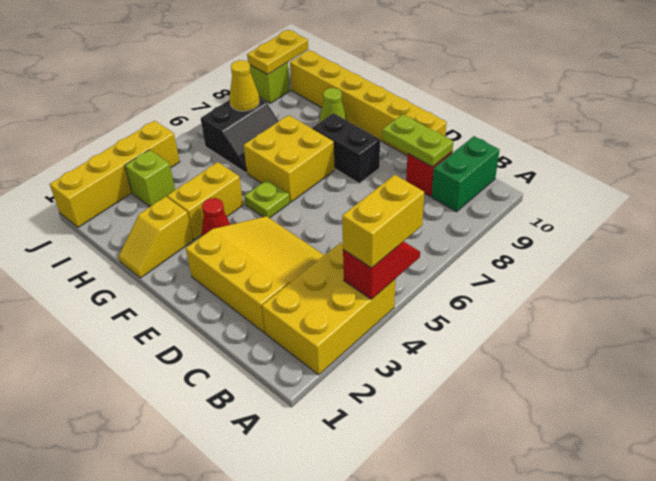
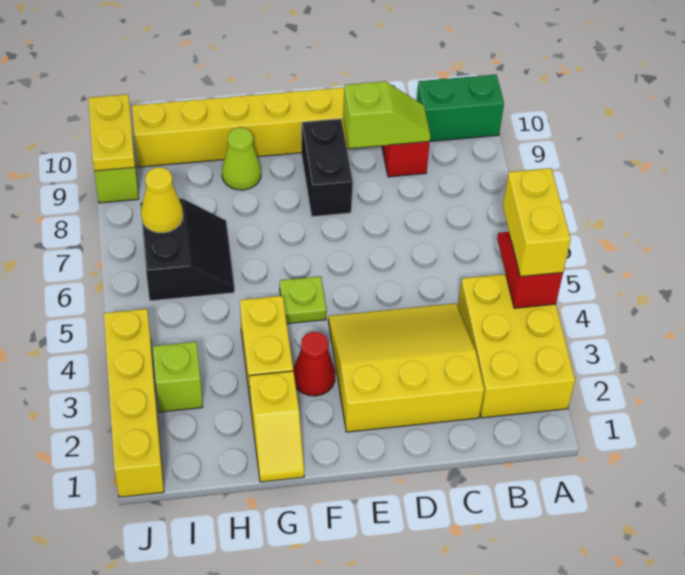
green brick B9:B10 level 1 -> green brick A10:B10 level 1
lime plate C9:D9 level 2 -> lime slope C9:D9 level 2 top D
black brick E8:F8 level 1 -> black brick E8:E9 level 1
yellow brick F6:G7 level 1 -> none

